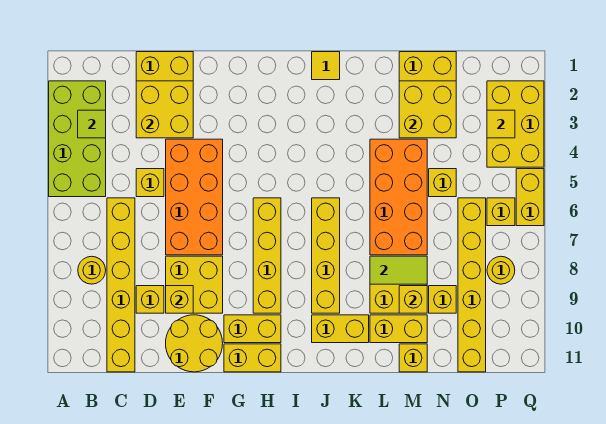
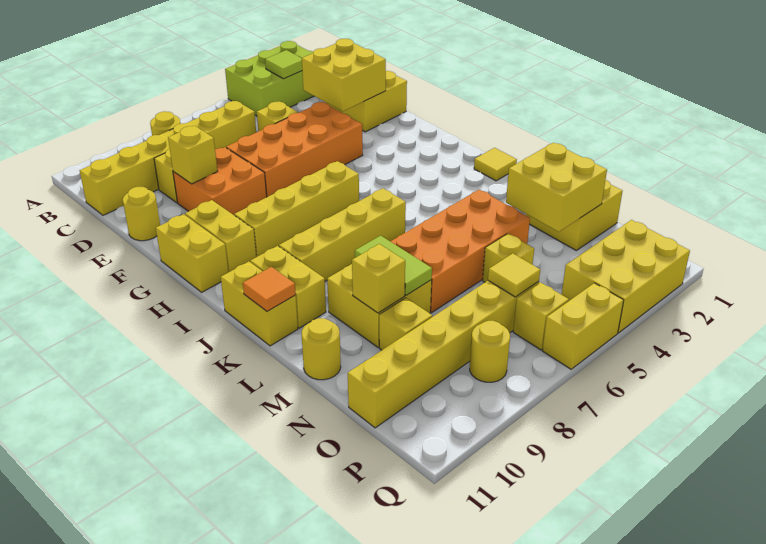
lime brick A2:B5 level 1 -> lime brick A2:B4 level 1
yellow brick E8:F9 level 1 -> orange brick E8:F9 level 1
yellow round brick E10:F11 level 1 -> yellow round brick E11 level 1
none -> orange tile K11 level 2
yellow brick L10:M10 level 1 -> yellow brick J11:K11 level 1
yellow brick M11 level 1 -> yellow round brick M11 level 1
yellow tile P3 level 2 -> yellow tile O6 level 2

